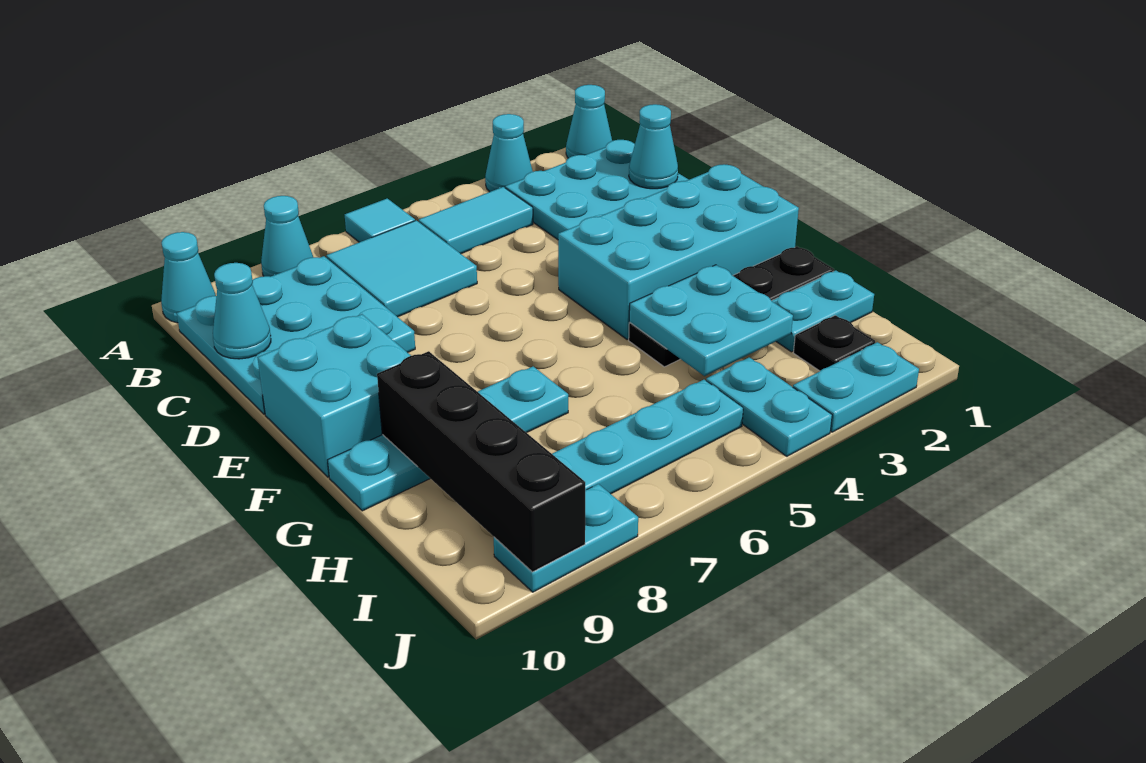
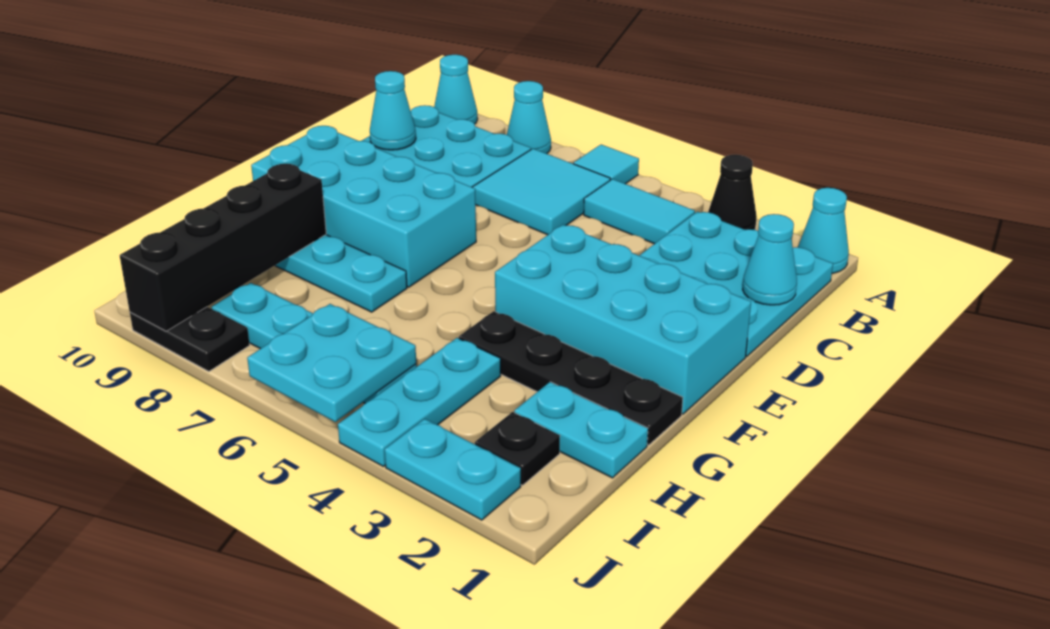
cyan cone A3 level 1 -> black cone A3 level 1
cyan brick E9:F10 level 1 -> cyan brick E7:F10 level 1
cyan plate G3:H4 level 2 -> cyan plate I5:J6 level 2
cyan plate I4:J4 level 1 -> cyan plate H4:J4 level 1
cyan plate J8:J9 level 1 -> black plate J8:J9 level 1

